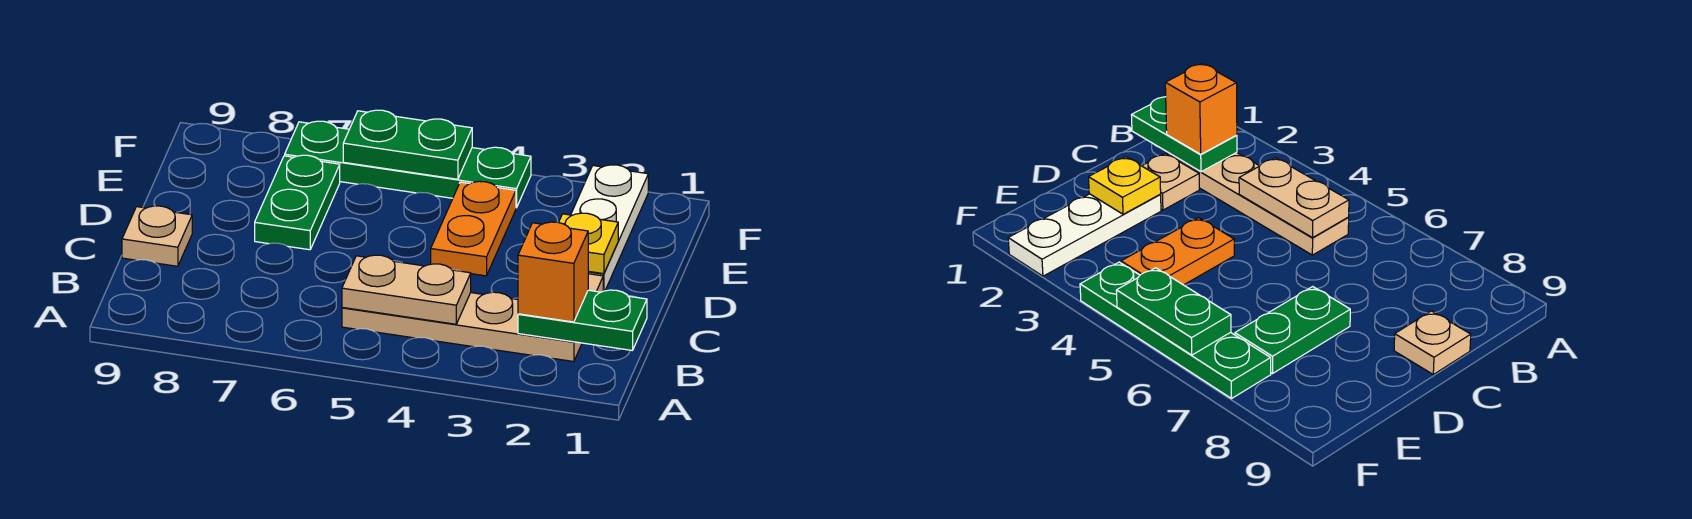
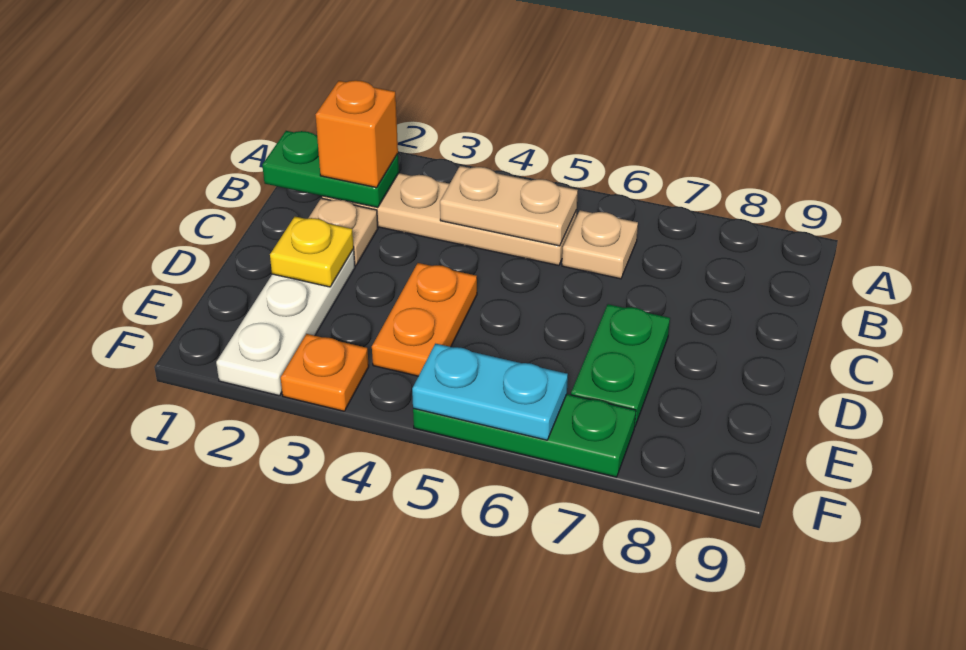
tan plate C9 level 1 -> tan plate B6 level 1
none -> orange plate F3 level 1
green plate F4:F7 level 1 -> green plate F5:F7 level 1
green plate F5:F6 level 2 -> cyan plate F5:F6 level 2

